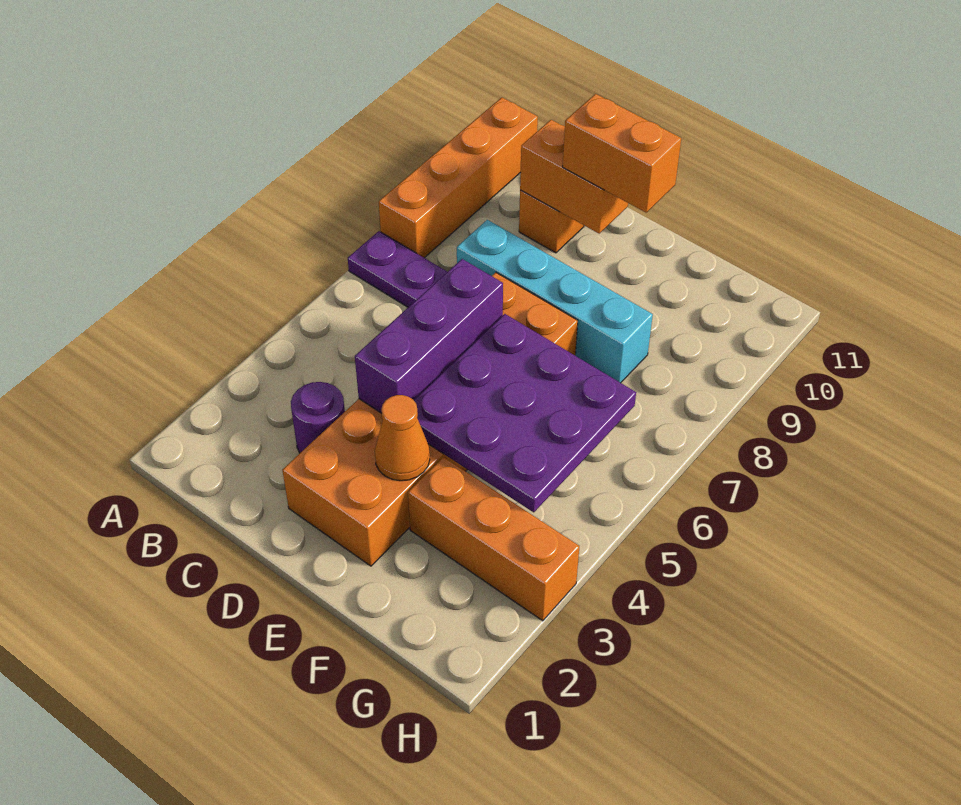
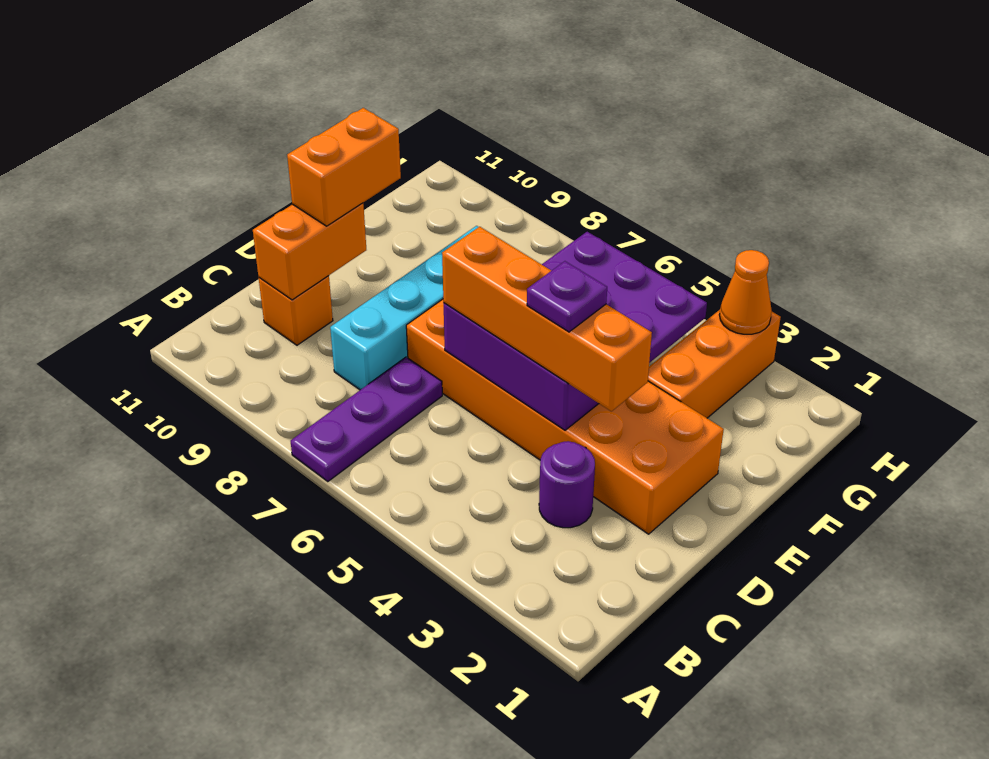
orange brick A8:A11 level 1 -> orange brick D3:D6 level 3
none -> purple plate D4 level 4
orange cone E3 level 2 -> orange cone H3 level 2

